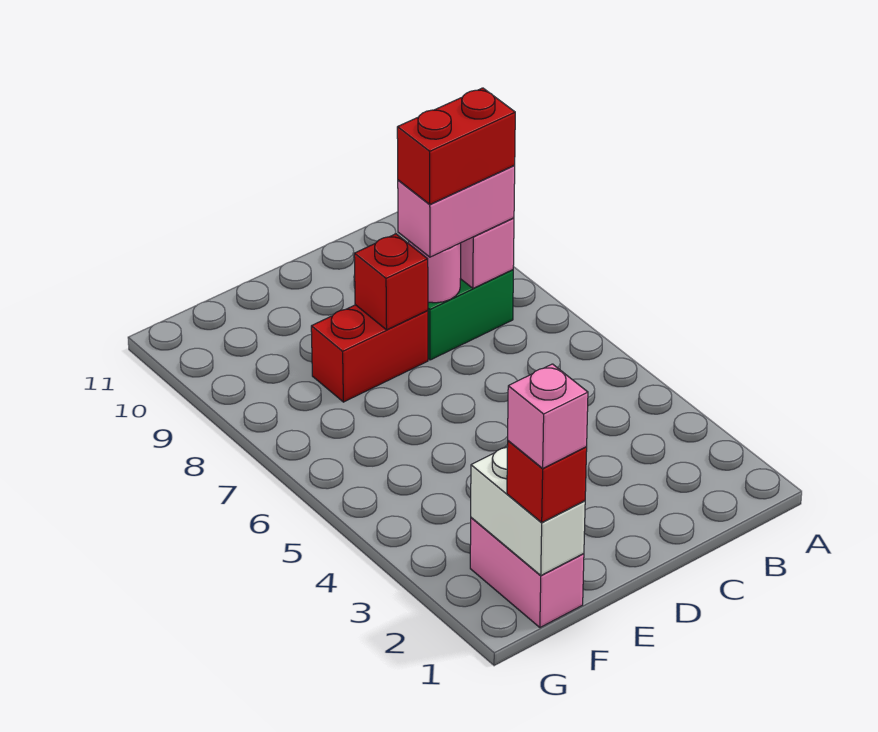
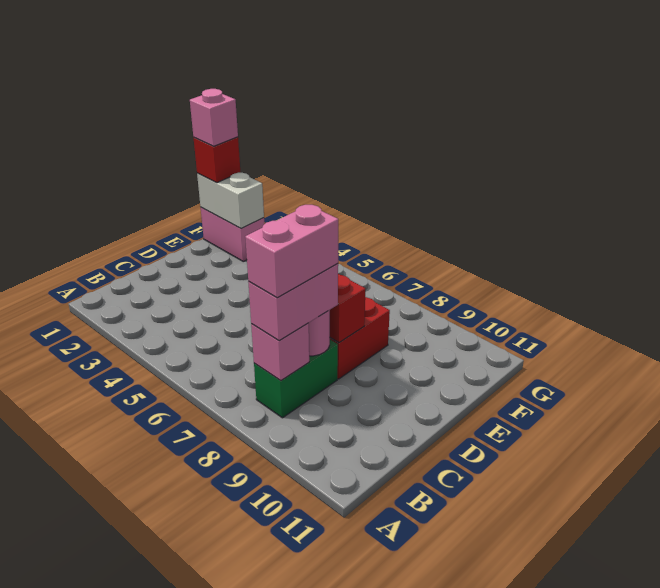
red brick B8:C8 level 4 -> pink brick B8:C8 level 4

